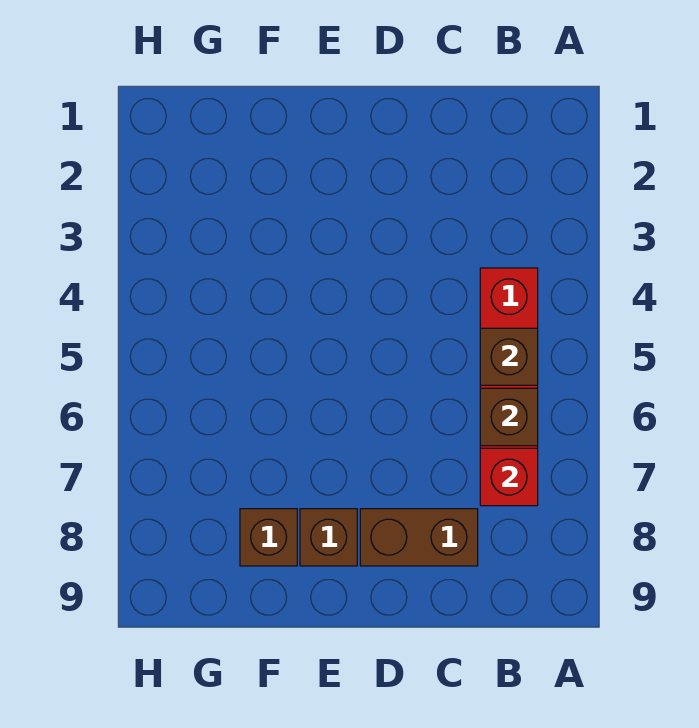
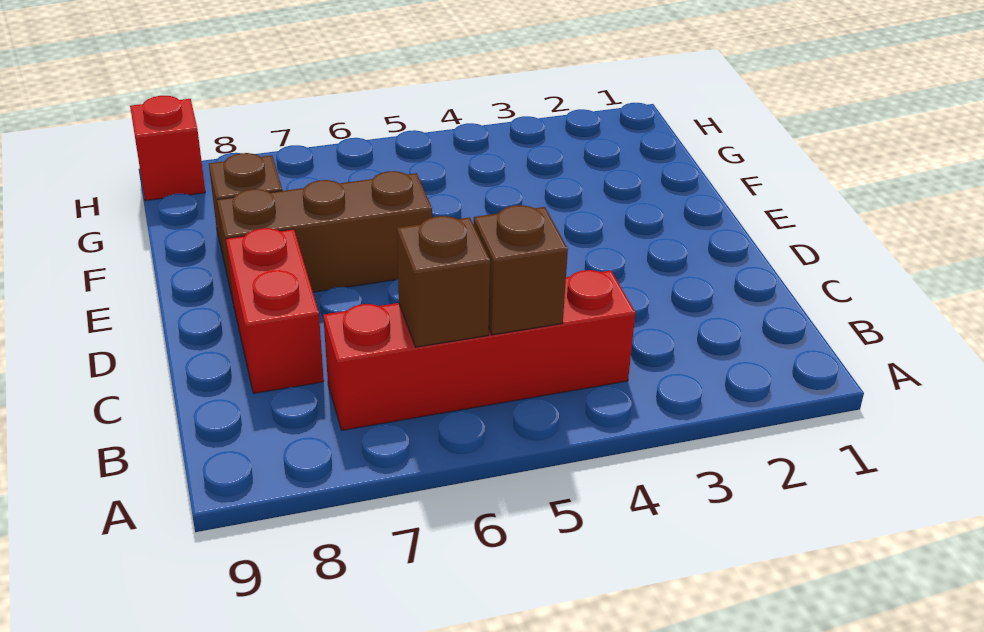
red brick B7 level 2 -> red brick H9 level 1
brown brick C8:D8 level 1 -> red brick C8:D8 level 1
brown brick E8 level 1 -> brown brick E6:E8 level 1

